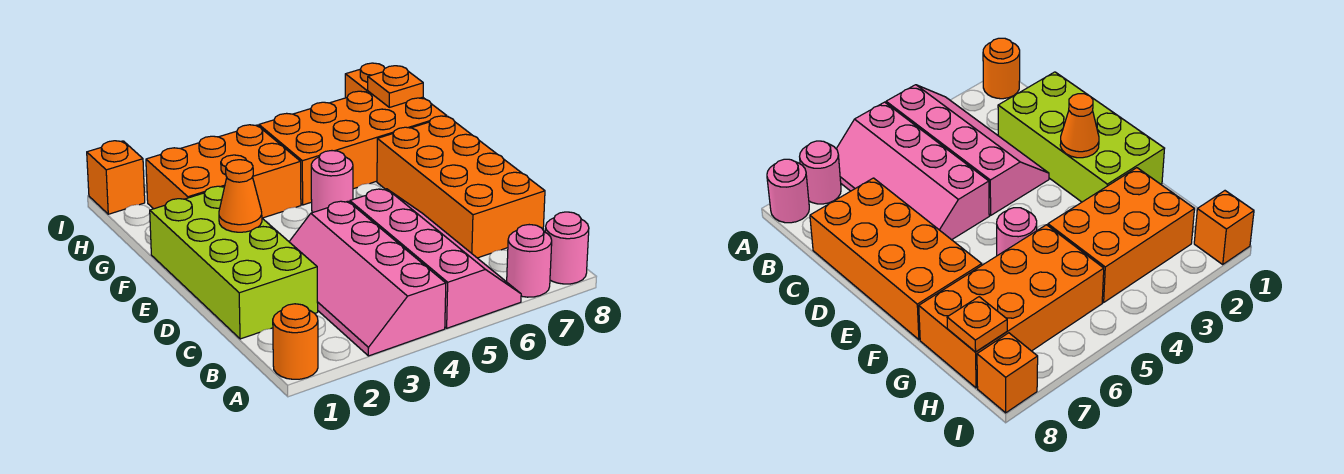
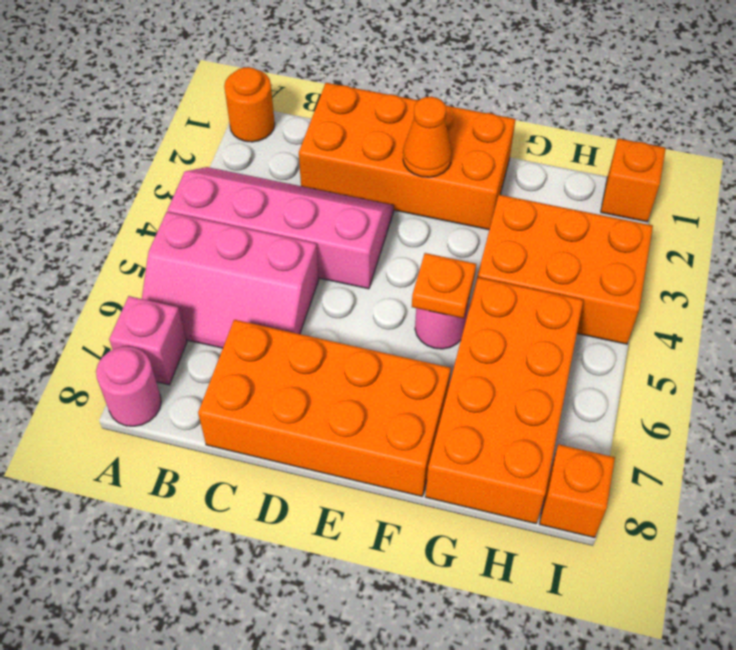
pink slope A5:D6 level 1 top 5 -> pink slope A5:C6 level 1 top 5
pink round brick A7 level 1 -> pink brick A7 level 1
lime brick C1:F2 level 1 -> orange brick C1:F2 level 1
orange brick G2:H4 level 1 -> orange brick G3:I4 level 1
orange plate H8 level 2 -> orange plate F5 level 2

